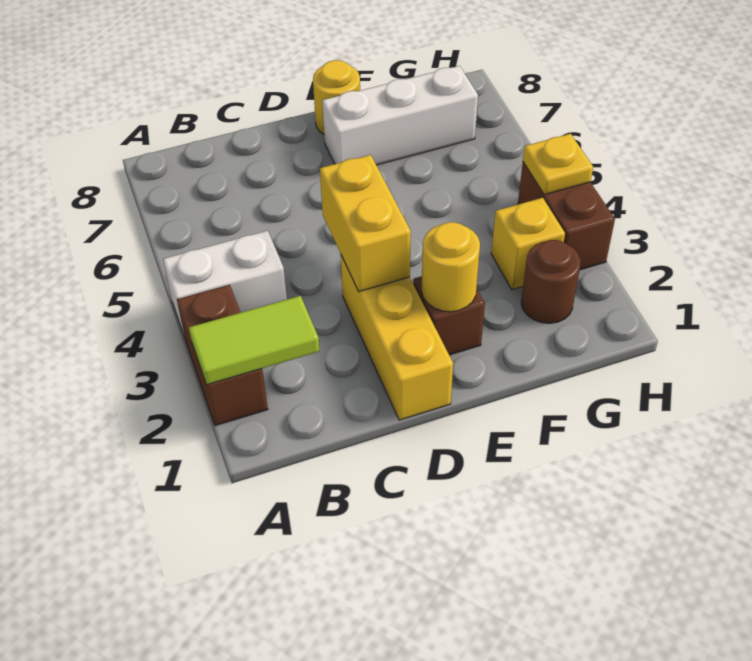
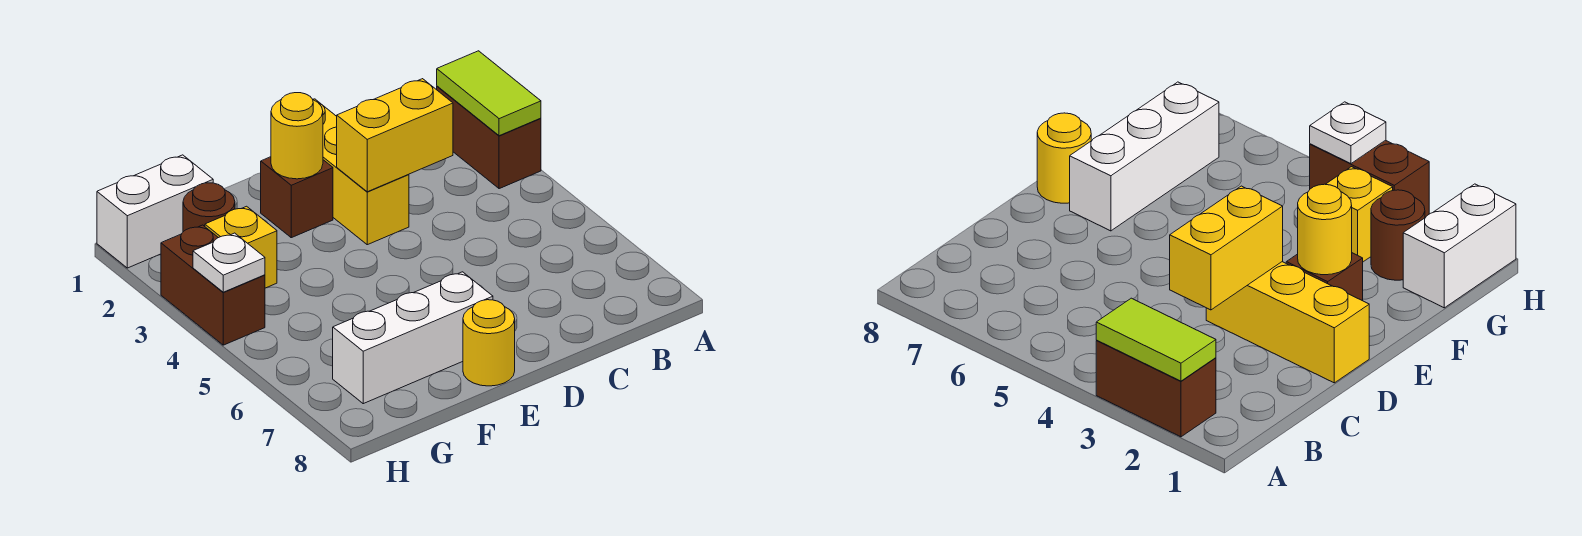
lime tile A2:B2 level 2 -> lime tile A2:A3 level 2
white brick A4:B4 level 1 -> white brick G1:H1 level 1
yellow brick D3:D4 level 2 -> yellow brick C3:D3 level 2
yellow plate H4 level 2 -> white plate H4 level 2

